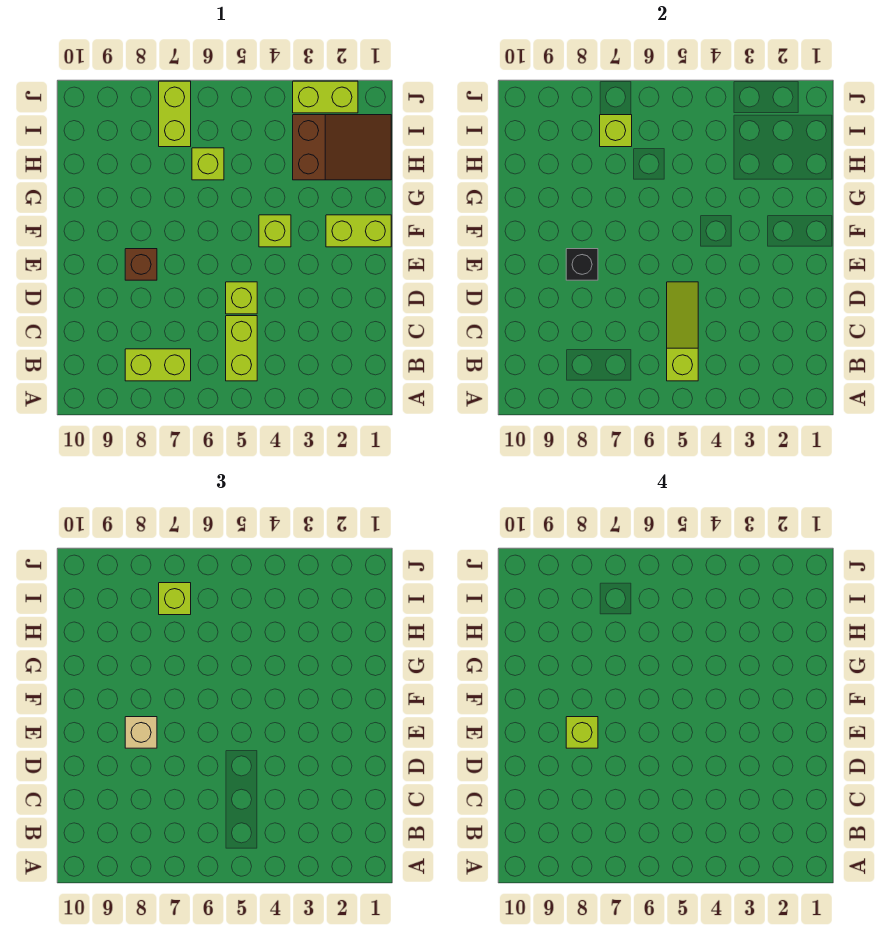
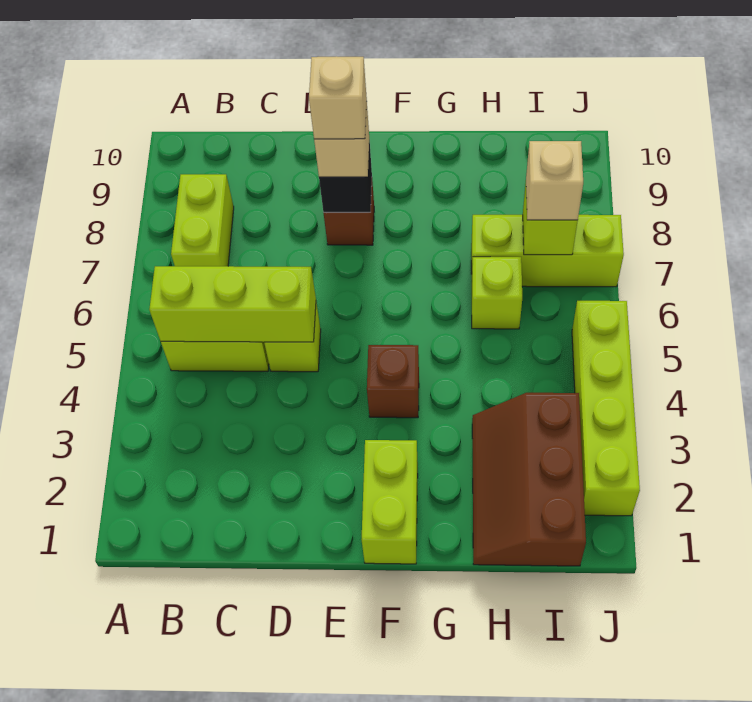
lime slope B5:D5 level 2 top B -> lime brick B5:D5 level 2
lime brick E8 level 4 -> tan brick E8 level 4
lime brick F4 level 1 -> brown brick F4 level 1
brown slope H1:I3 level 1 top 3 -> brown slope H1:I3 level 1 top I
lime brick I7:J7 level 1 -> lime brick H7:J7 level 1
lime brick I7 level 3 -> tan brick I7 level 3
lime brick J2:J3 level 1 -> lime brick J2:J5 level 1

